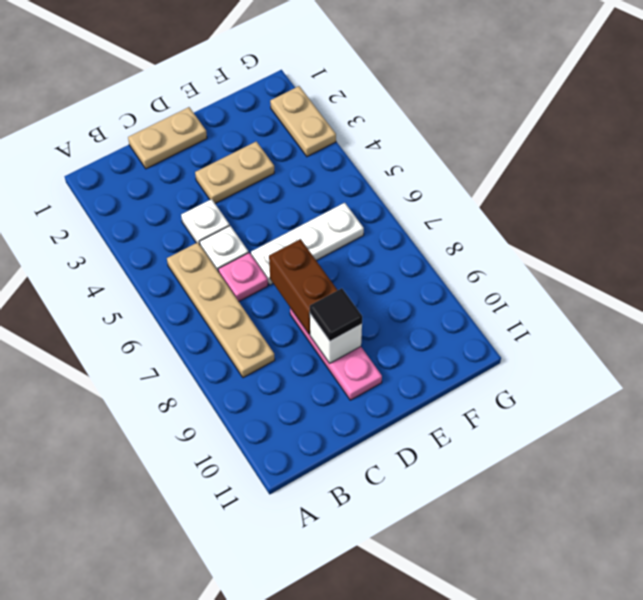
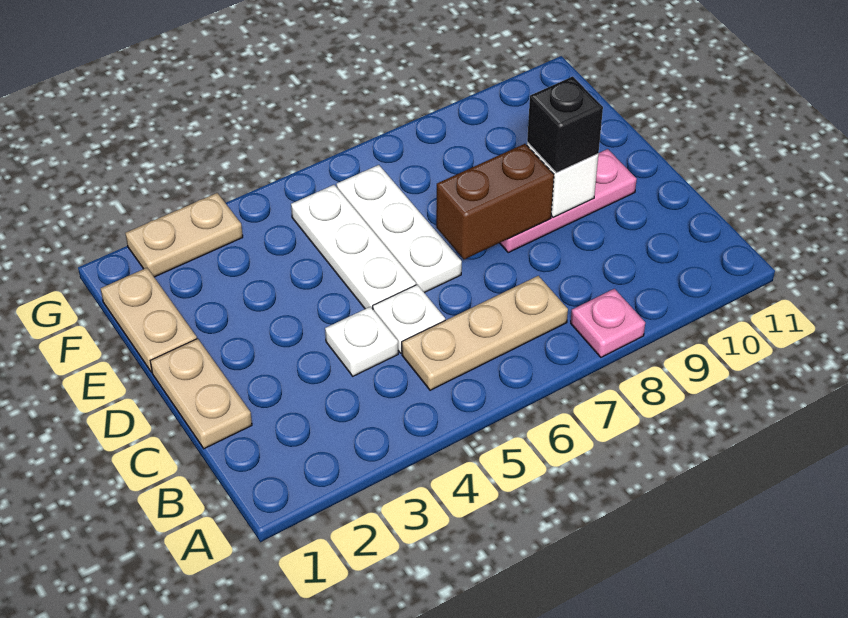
tan plate B5:B8 level 1 -> tan plate B5:B7 level 1
pink plate C6 level 1 -> pink plate A8 level 1
tan plate D3:E3 level 1 -> tan plate E1:F1 level 1
none -> white plate D5:F5 level 1
black tile D9 level 3 -> black brick D9 level 3

